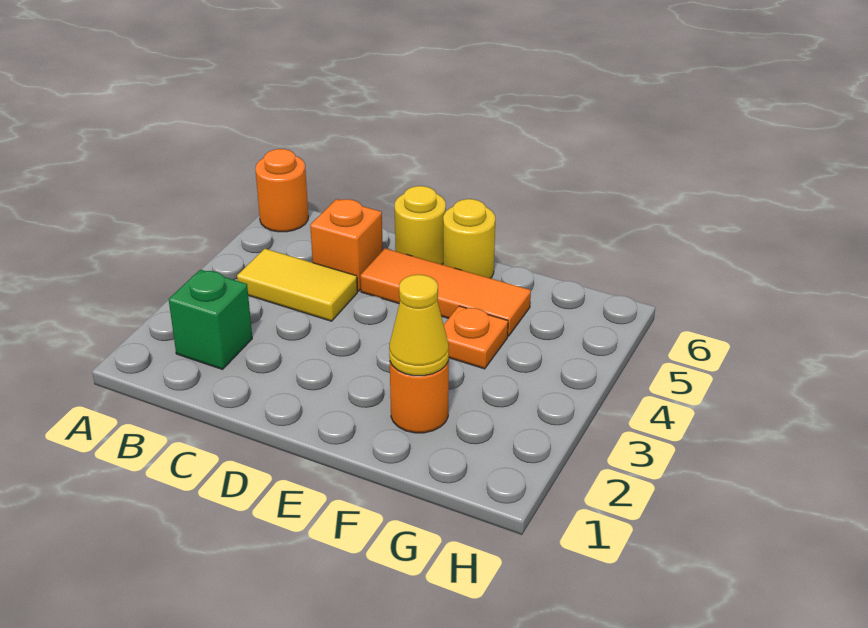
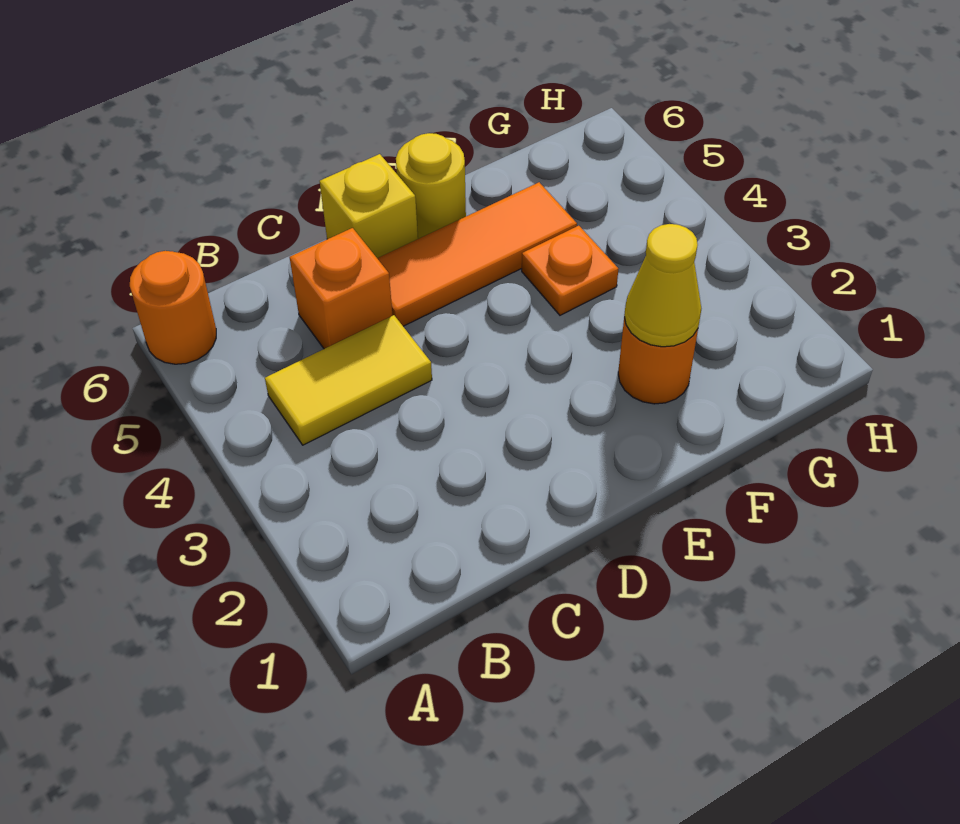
green brick B2 level 1 -> none
yellow round brick D6 level 1 -> yellow brick D6 level 1

